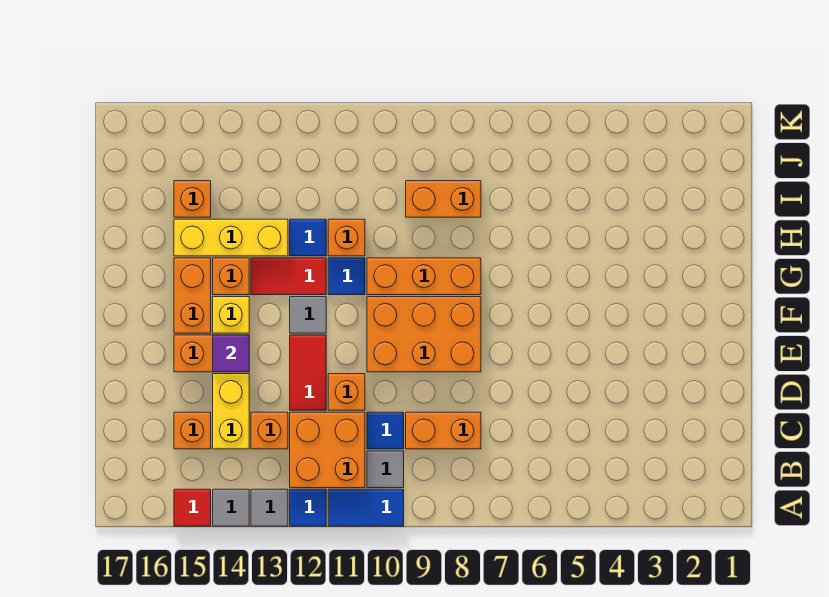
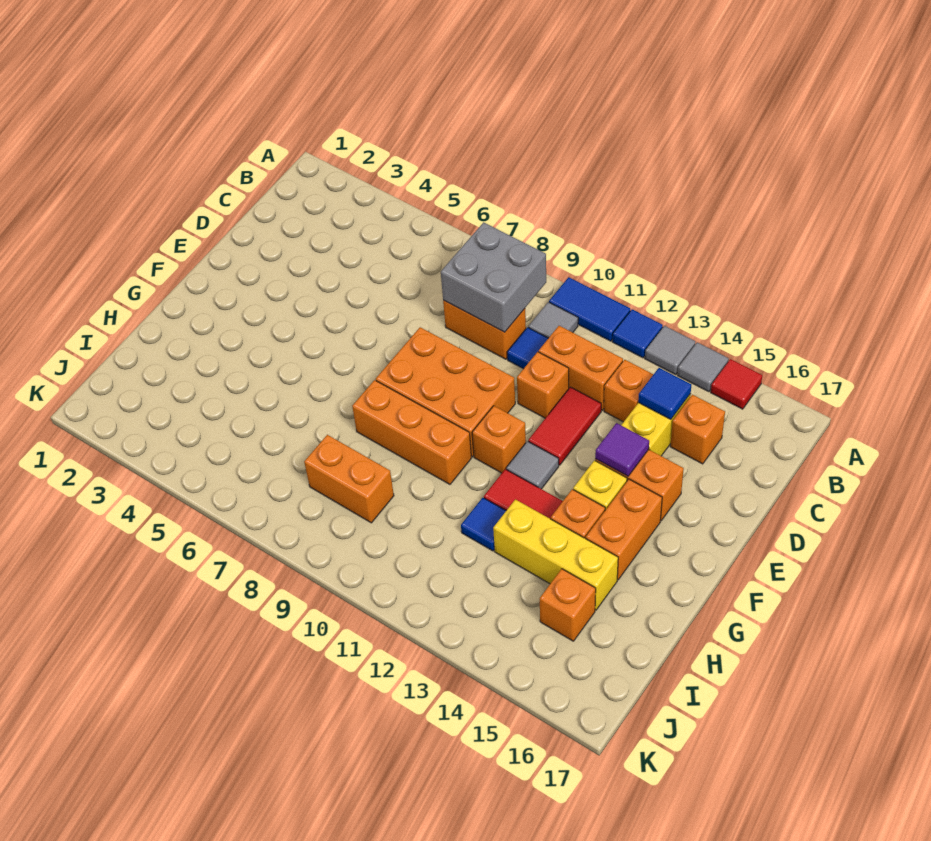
none -> grey brick B8:C9 level 2
orange brick B11:C12 level 1 -> orange brick C11:C12 level 1
blue tile G11 level 1 -> blue tile C14 level 2
orange brick H11 level 1 -> orange brick F11 level 1

